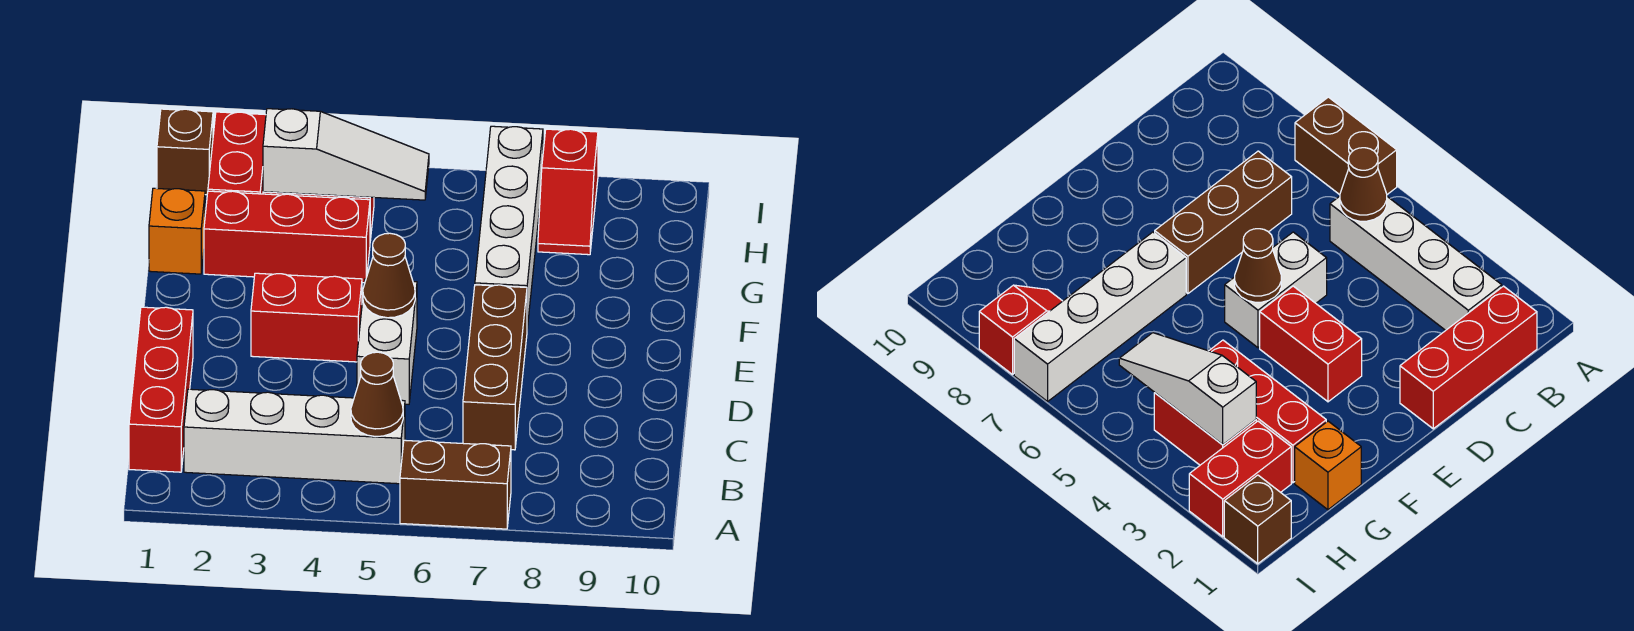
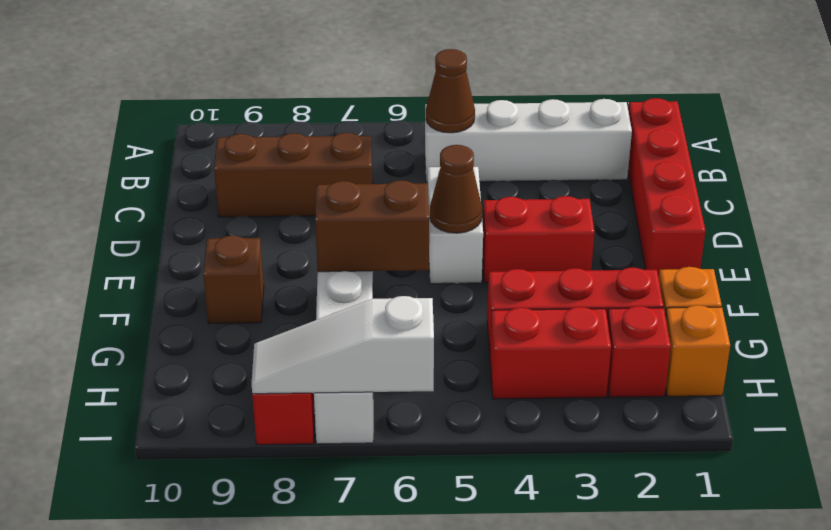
brown brick A6:A7 level 1 -> brown brick F6:F7 level 2
red brick B1:D1 level 1 -> red brick B1:E1 level 1
brown brick C7:E7 level 1 -> brown brick C7:C9 level 1
none -> orange brick H1 level 1
red brick H2:I2 level 1 -> red brick H2 level 1
white slope H3:H5 level 2 top 3 -> white slope I6:I8 level 2 top 6
brown brick I1 level 1 -> brown brick F9 level 1

